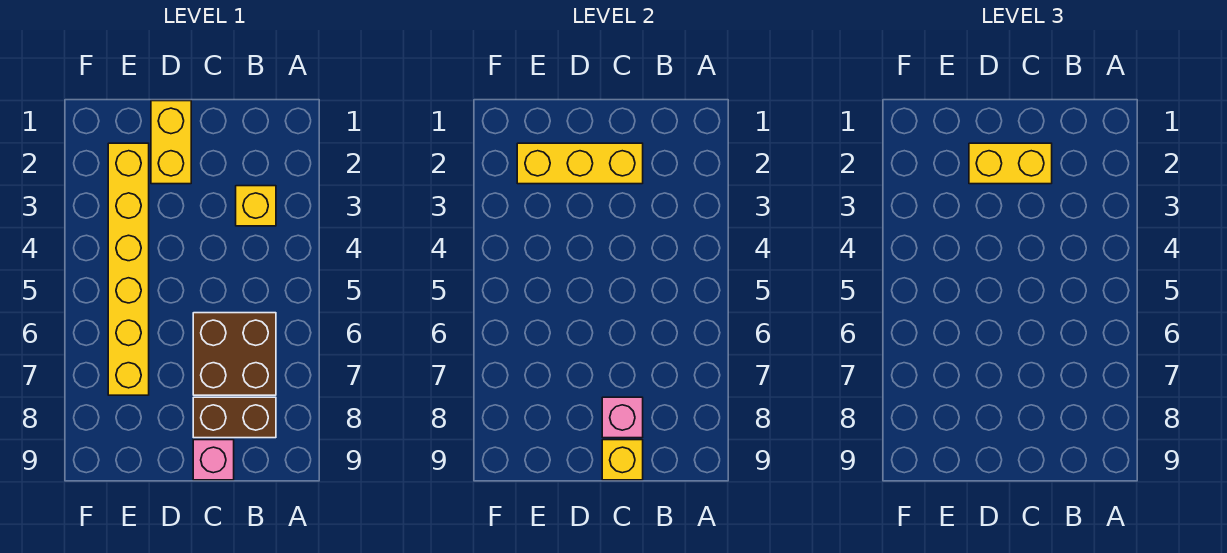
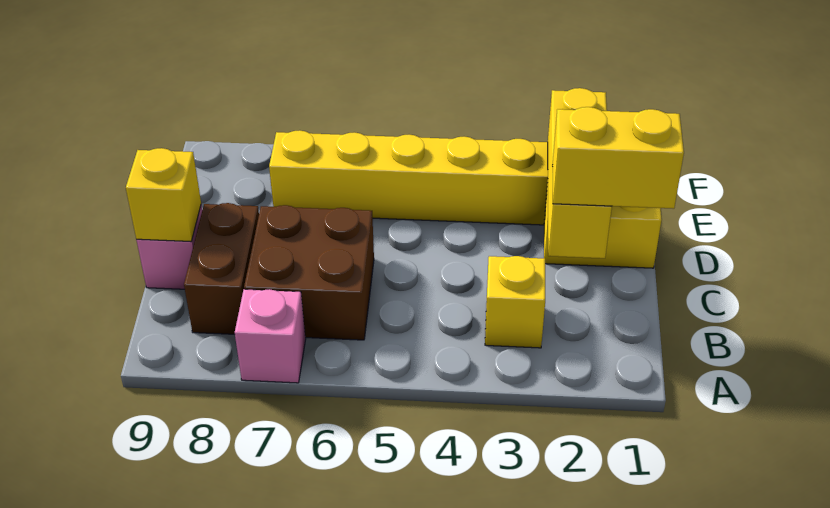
yellow brick C2:D2 level 3 -> yellow brick C1:C2 level 3
pink brick C8 level 2 -> pink brick A7 level 1

